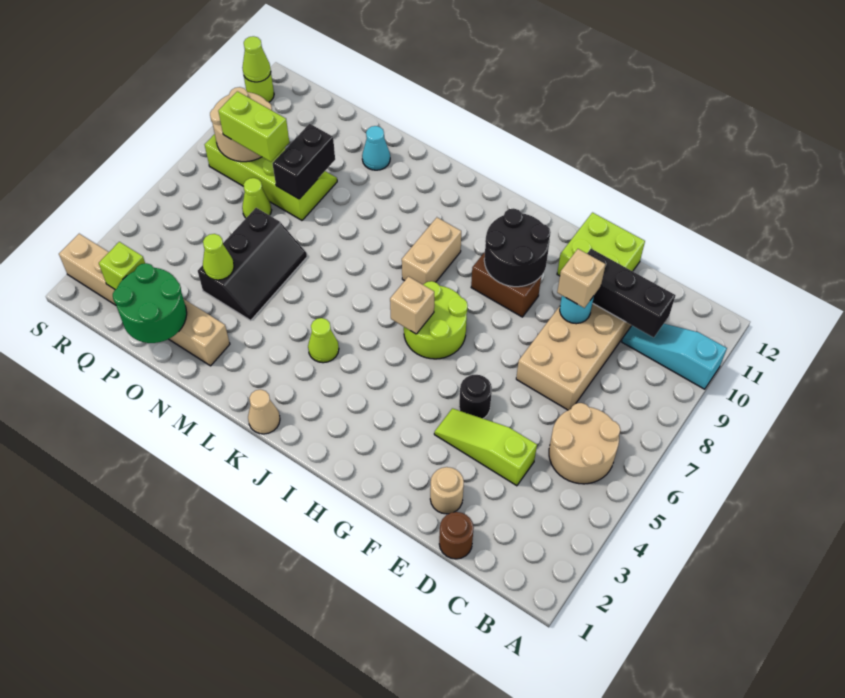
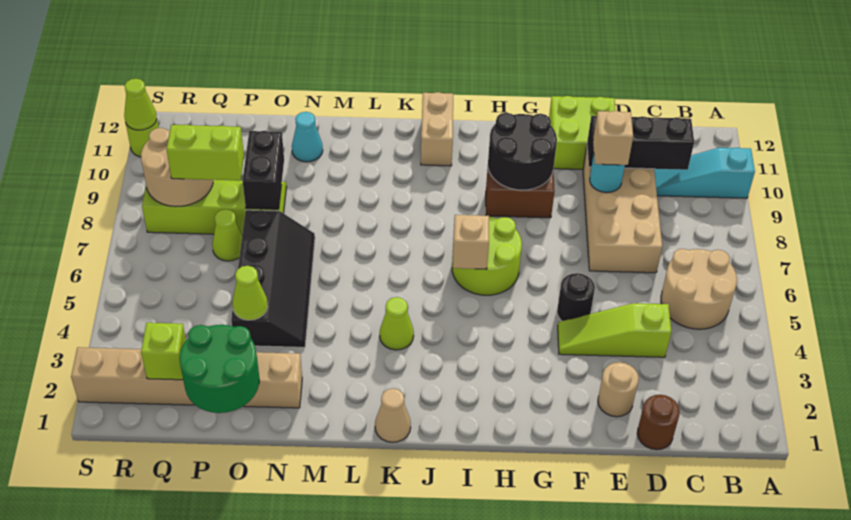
tan brick J8:J9 level 1 -> tan brick J11:J12 level 1
black slope N4:O6 level 1 top O -> black slope N4:O7 level 1 top O

